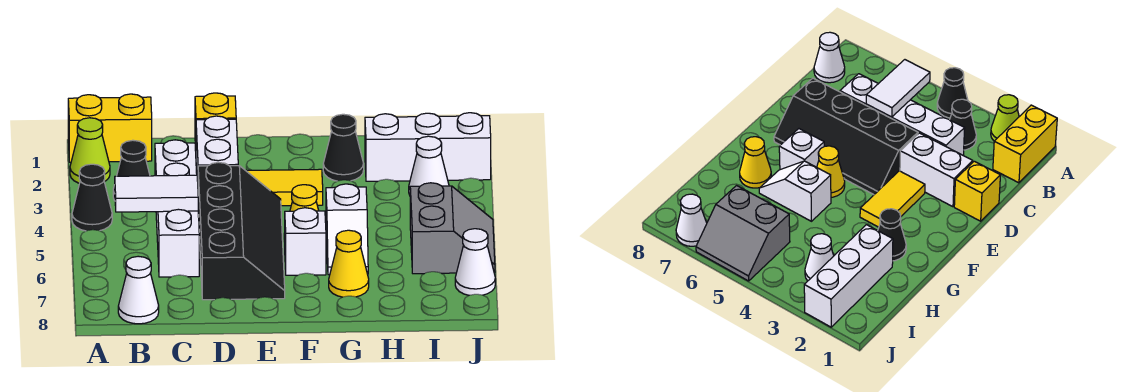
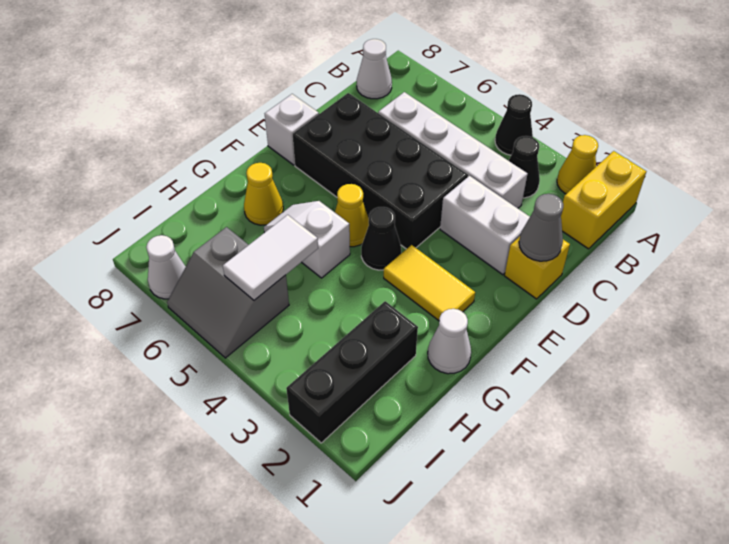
lime cone A2 level 1 -> yellow cone A2 level 1
white tile B5:C5 level 2 -> white tile H5:I5 level 2
none -> grey cone D1 level 2
black slope D4:E7 level 1 top D -> black brick D4:E7 level 1
yellow tile E3:F3 level 1 -> yellow tile F2:F3 level 1
white brick F6 level 1 -> white brick E8 level 1
black cone G2 level 1 -> black cone F4 level 1
white brick H2:J2 level 1 -> black brick H2:J2 level 1
white cone I3 level 1 -> white cone G1 level 1

